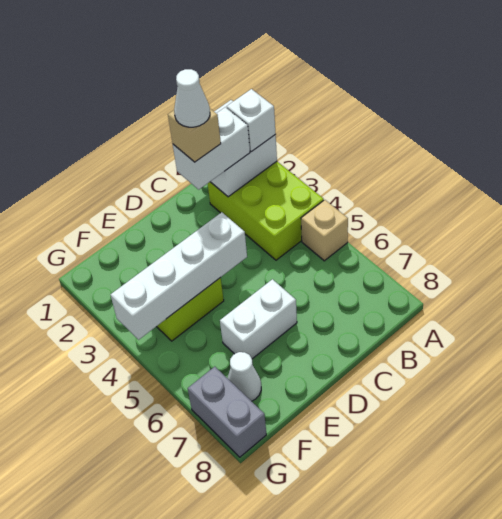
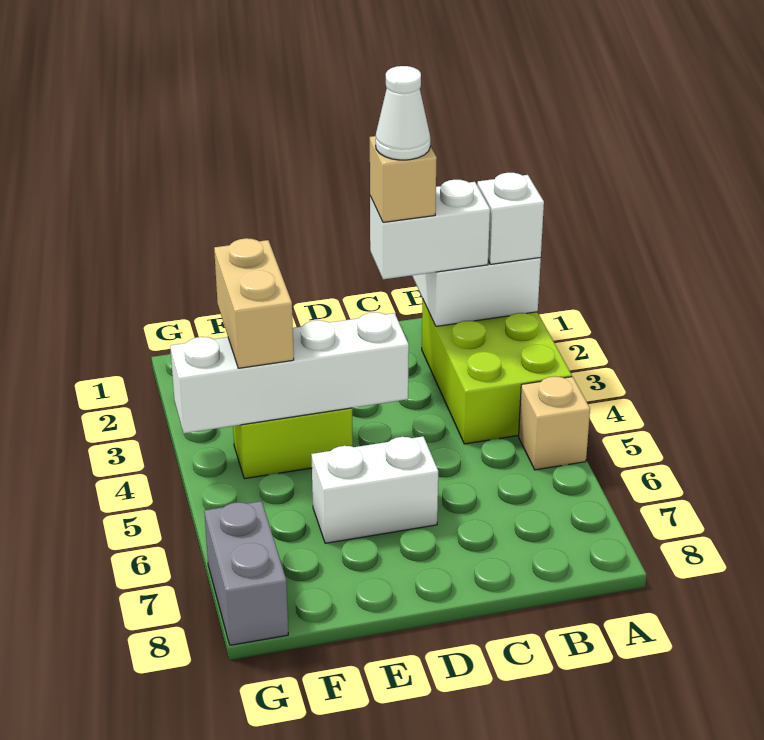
none -> tan brick F3:F4 level 3
white cone F7 level 1 -> none

